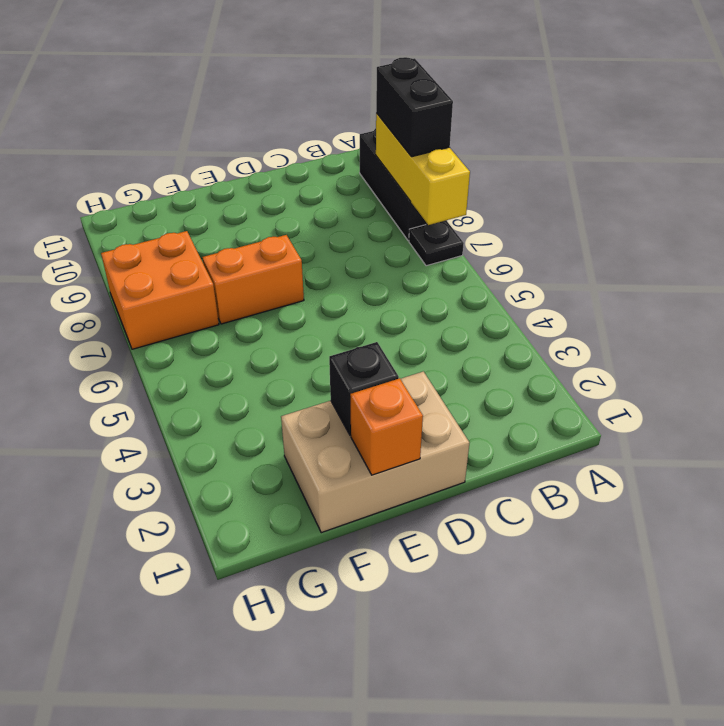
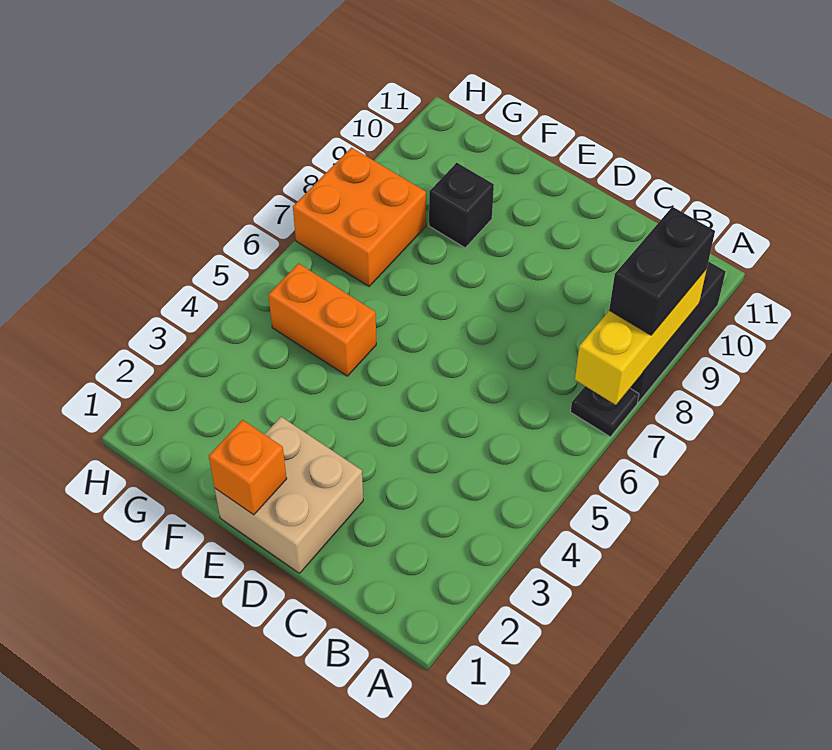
tan brick D1:F2 level 1 -> tan brick D1:E2 level 1
black brick E2 level 2 -> black brick F9 level 1
orange brick E7:F7 level 1 -> orange brick F5:G5 level 1

